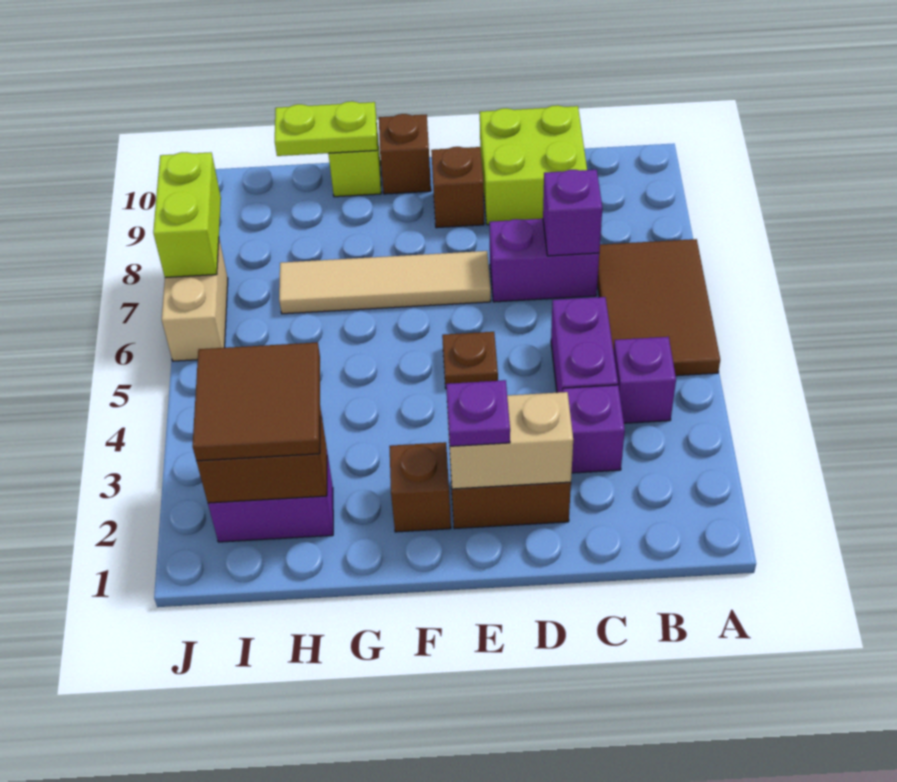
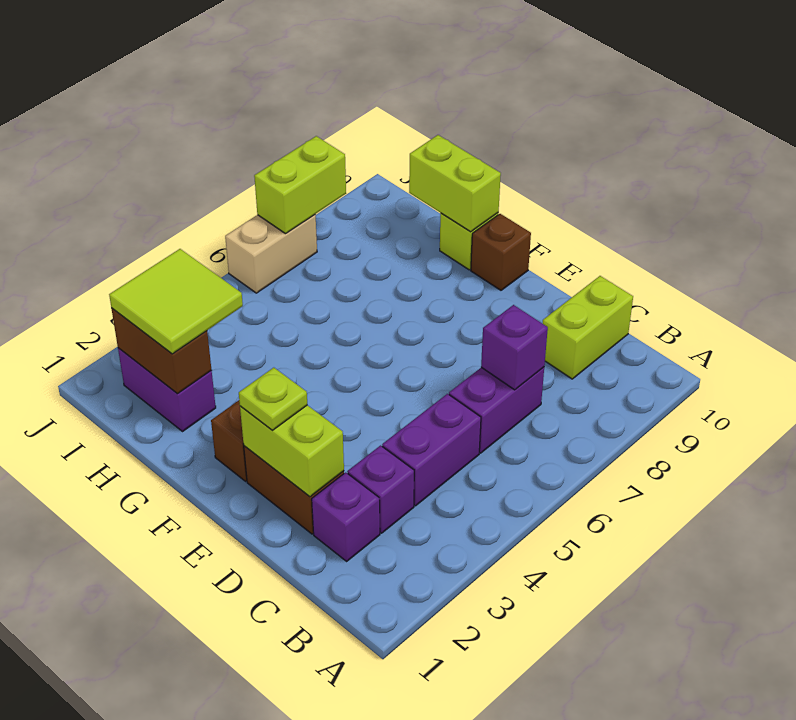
brown tile A5:B7 level 1 -> none
purple brick B4 level 1 -> purple brick C2 level 1
purple brick C7:D7 level 1 -> purple brick C6:C7 level 1
lime brick C9:D10 level 1 -> lime brick C9:C10 level 1
tan brick D2:E2 level 2 -> lime brick D2:E2 level 2
purple plate E2 level 3 -> lime plate E2 level 3
brown plate E5 level 1 -> none
tan tile E7:H7 level 1 -> none
brown brick E9 level 1 -> none
lime plate G10:H10 level 2 -> lime brick G10:H10 level 2
brown tile H2:I3 level 3 -> lime tile H2:I3 level 3

